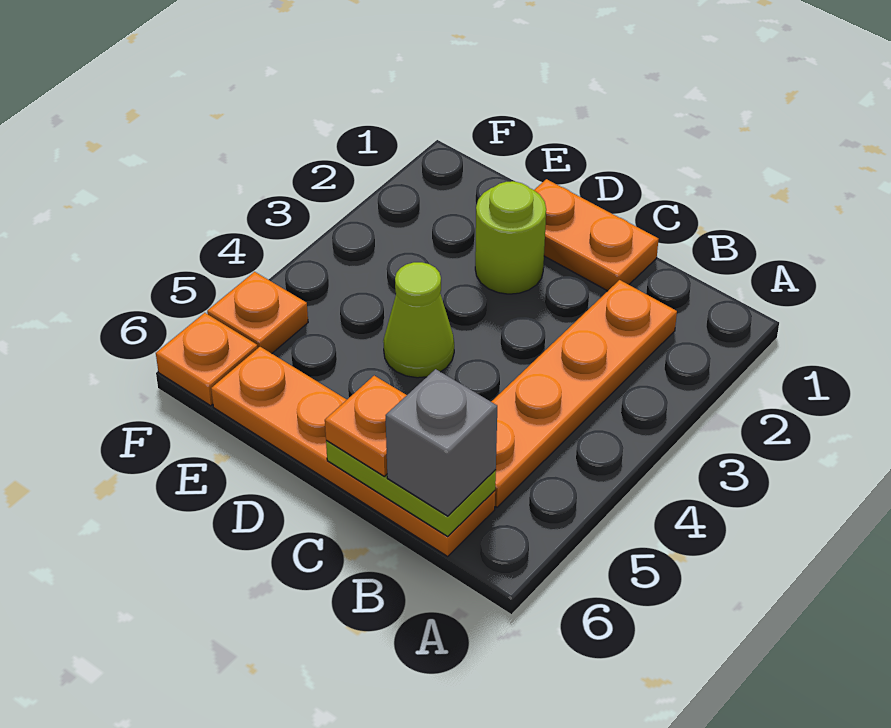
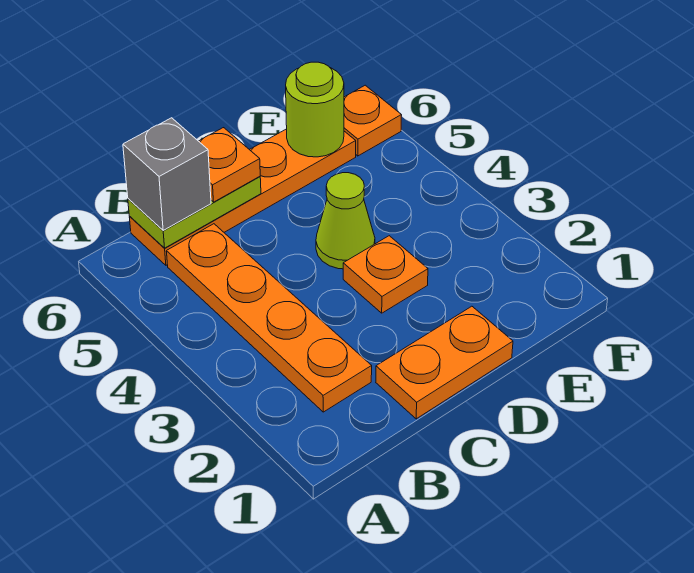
lime round brick D2 level 1 -> lime round brick E6 level 2
orange plate F5 level 1 -> orange plate D3 level 1

